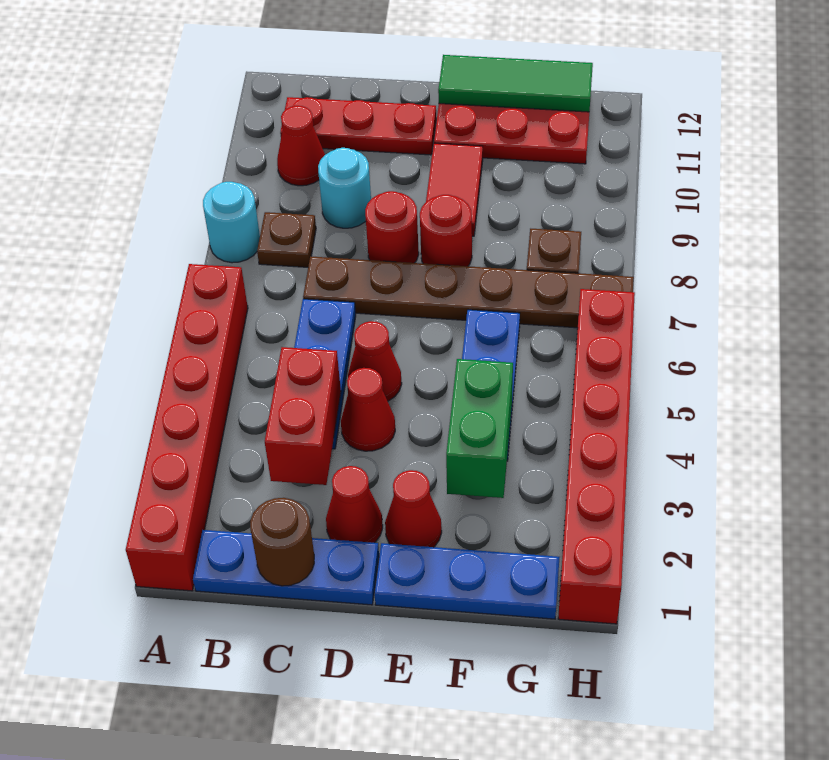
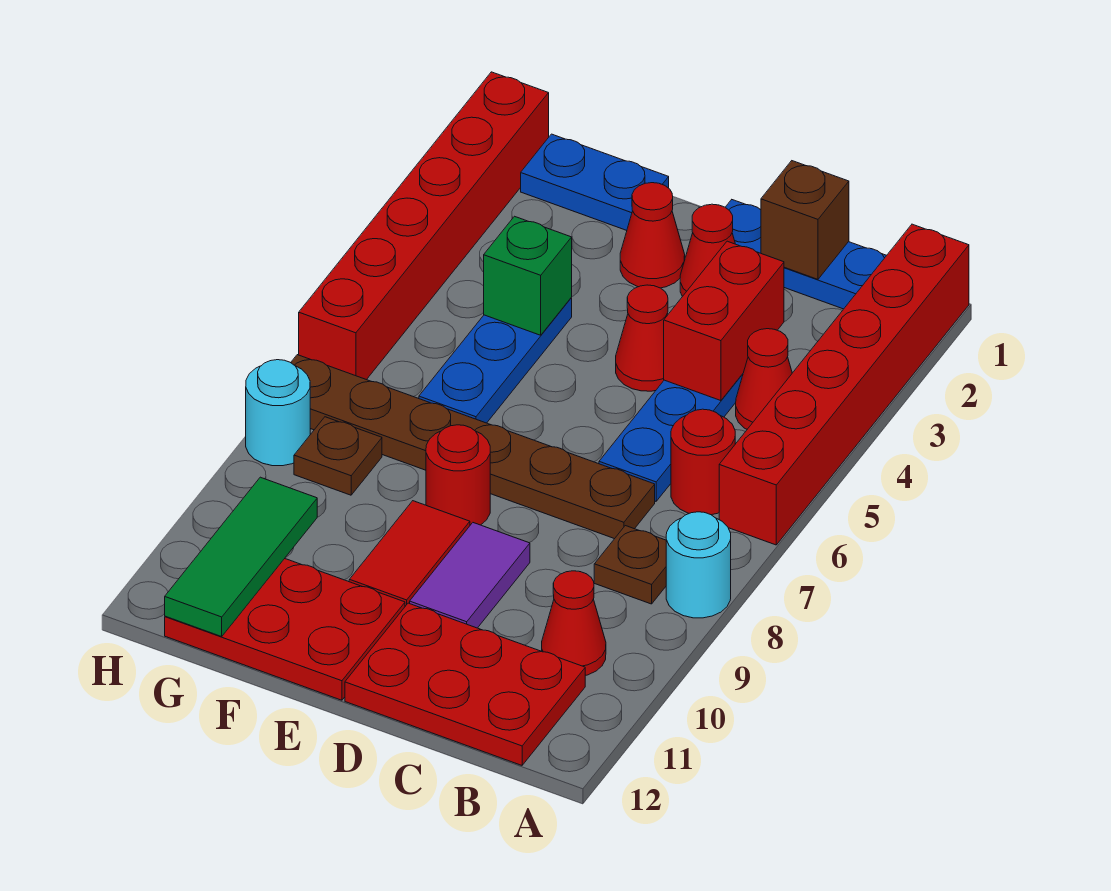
red plate B11:D11 level 1 -> red plate B11:D12 level 1
brown round brick C1 level 2 -> brown brick C1 level 2
cyan round brick C9 level 1 -> cyan round brick H8 level 1
red cone D5 level 1 -> red cone B4 level 1
red round brick D8 level 1 -> red round brick B6 level 1
none -> purple tile D9:D10 level 1
blue plate E1:G1 level 1 -> blue plate F1:G1 level 1
green tile E12:G12 level 2 -> green tile G10:G12 level 2
green brick F3:F4 level 2 -> green brick F4 level 2

